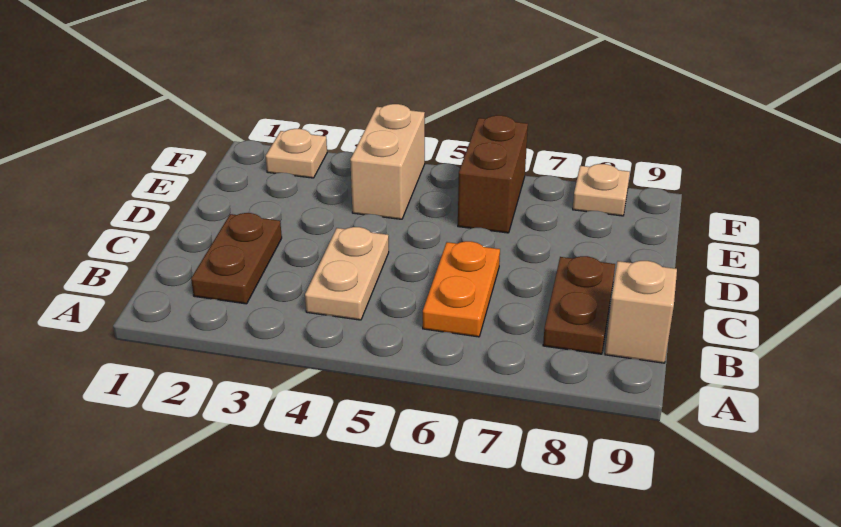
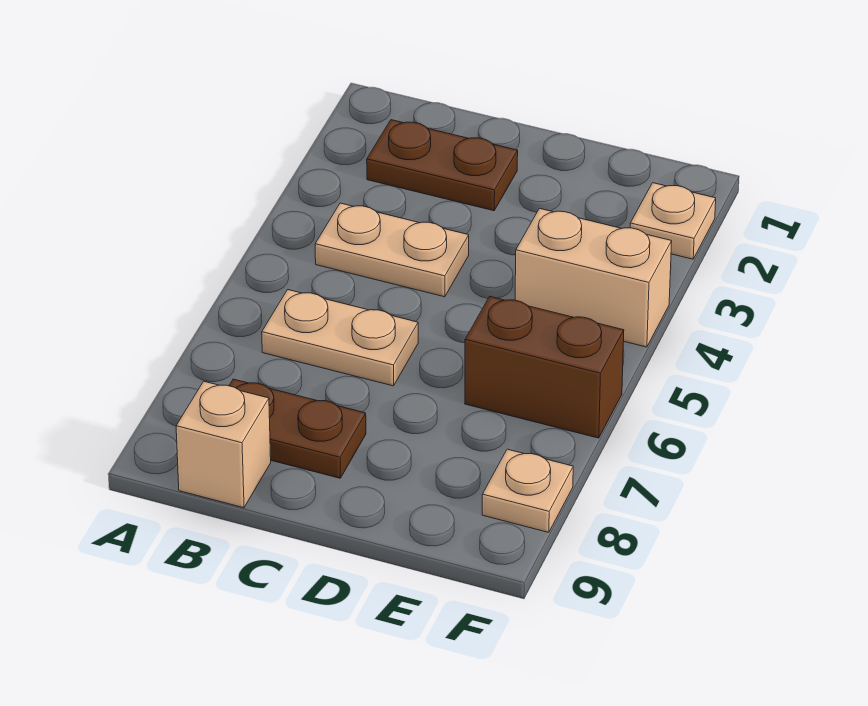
orange plate B6:C6 level 1 -> tan plate B6:C6 level 1

